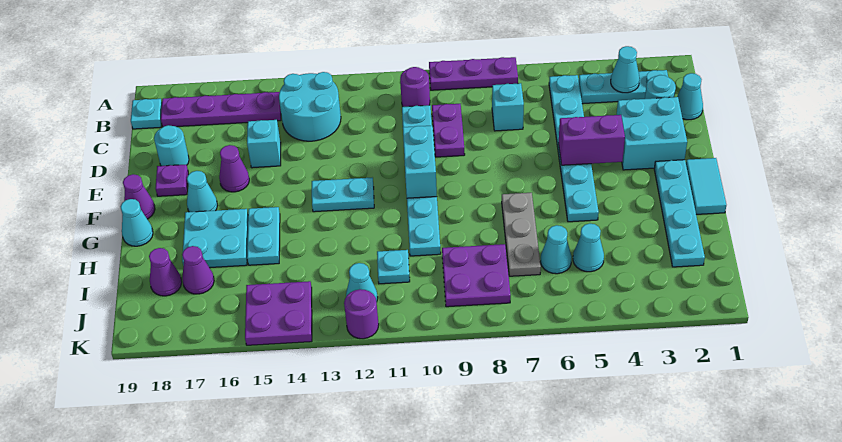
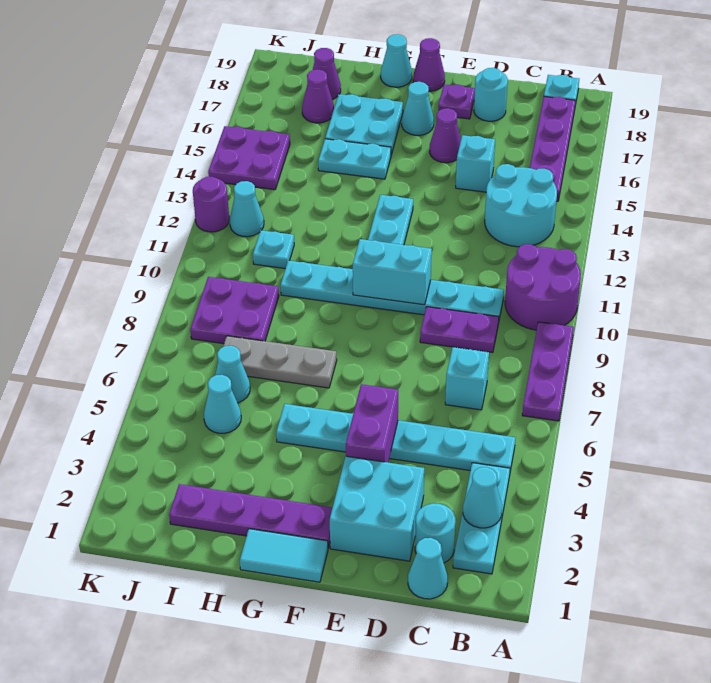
purple round brick B10 level 1 -> purple round brick A10:B11 level 1
cyan plate F2:I2 level 1 -> purple plate F2:I2 level 1

